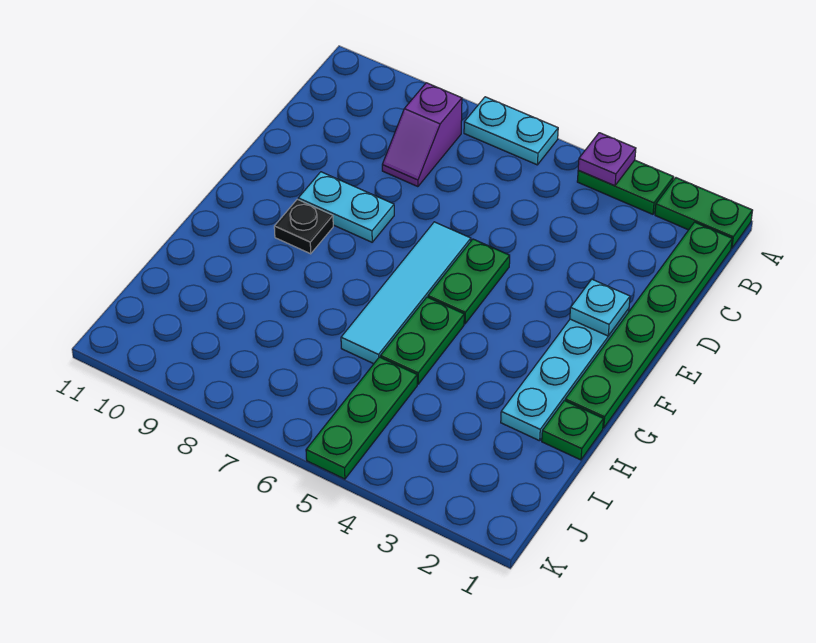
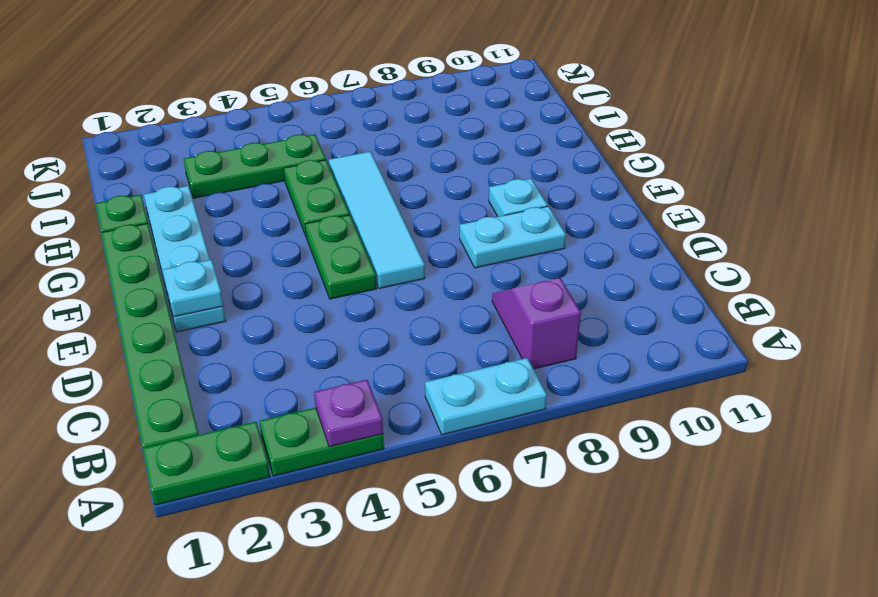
black plate F9 level 1 -> cyan plate F9 level 1
green plate I5:K5 level 1 -> green plate I3:I5 level 1

